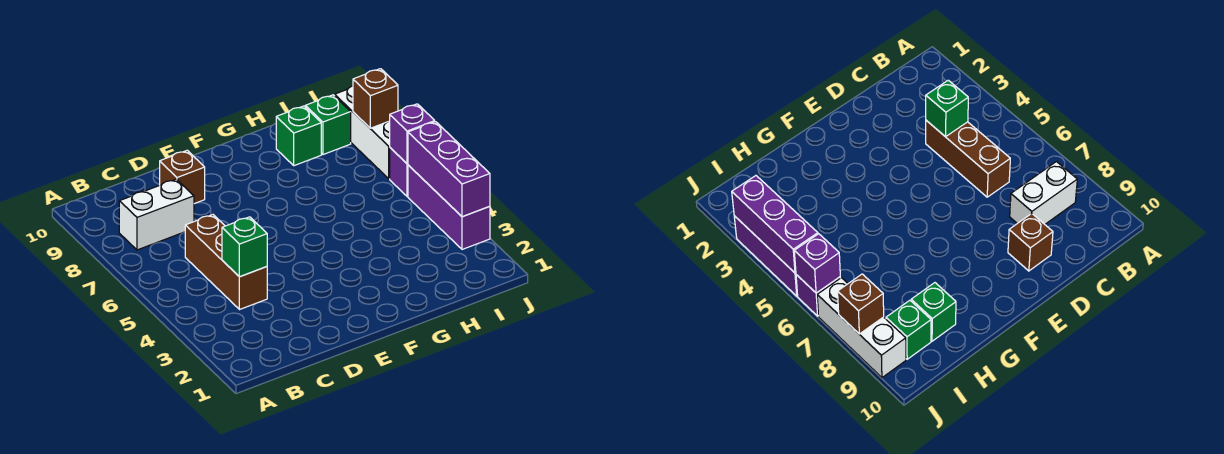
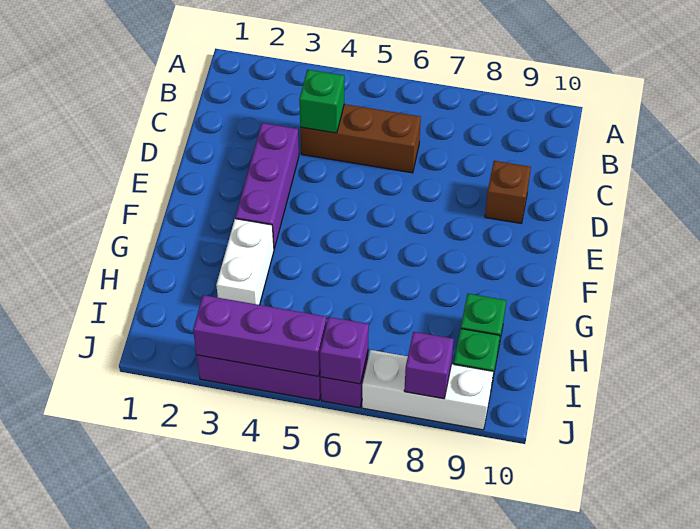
white brick B8:C8 level 1 -> white brick G3:H3 level 1
none -> purple brick D3:F3 level 1
brown brick J8 level 2 -> purple brick J8 level 2

